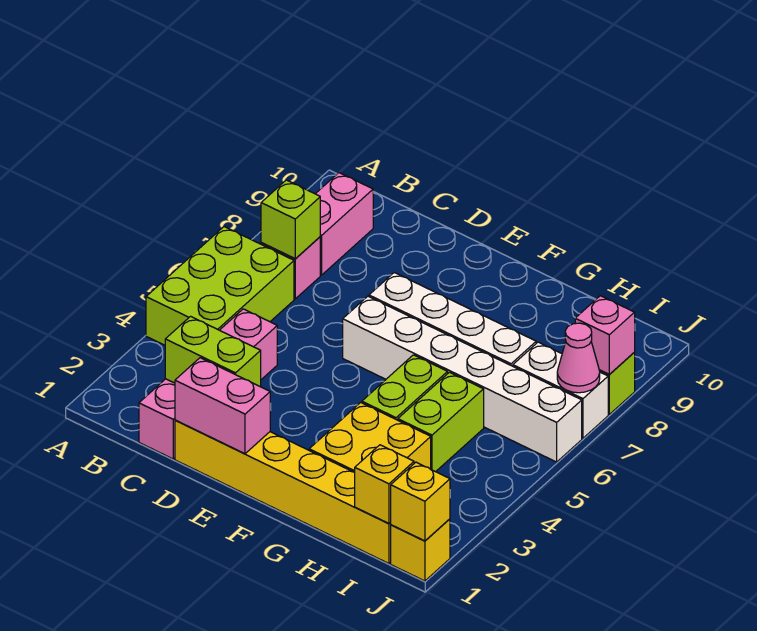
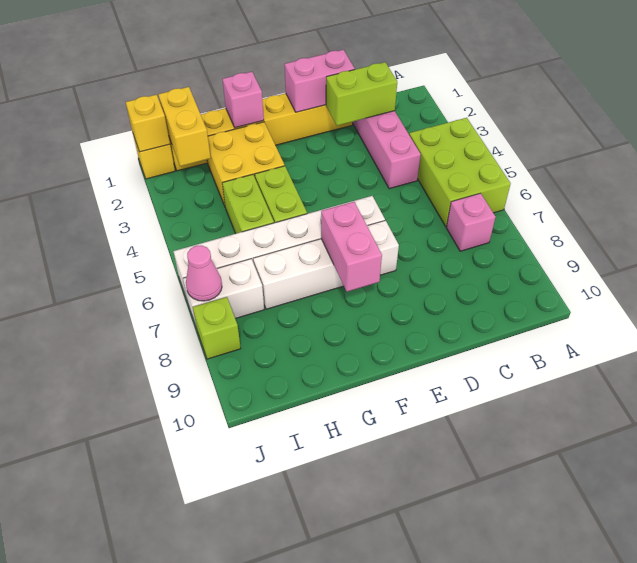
lime brick B7 level 2 -> none
pink brick B8:B9 level 1 -> pink brick F7:F8 level 2
yellow brick I1 level 2 -> yellow brick I1:I2 level 2
pink brick J8 level 2 -> pink brick G1 level 2

